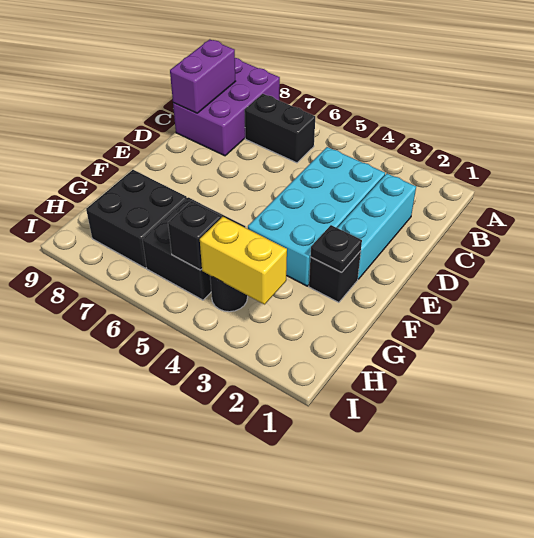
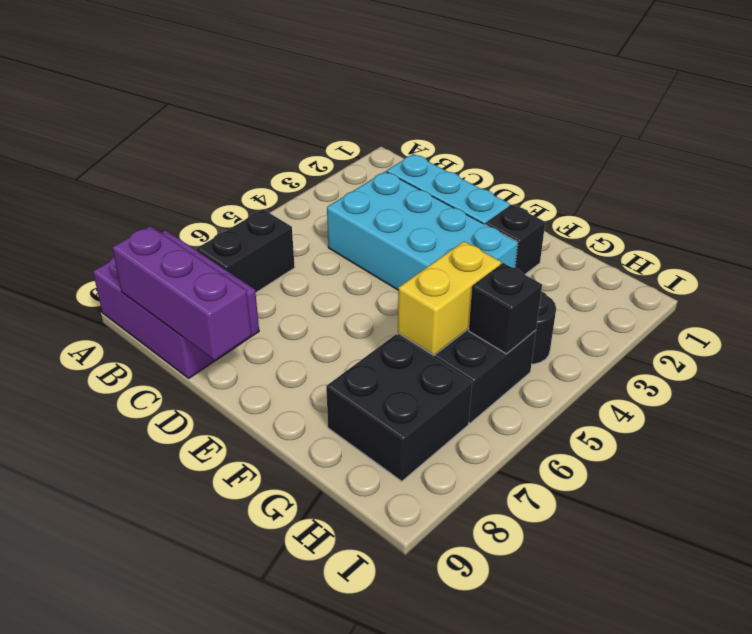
purple brick B9:C9 level 2 -> purple brick B9:D9 level 2
black plate F2 level 2 -> none
yellow brick H3:H4 level 2 -> yellow brick G5:G6 level 2

